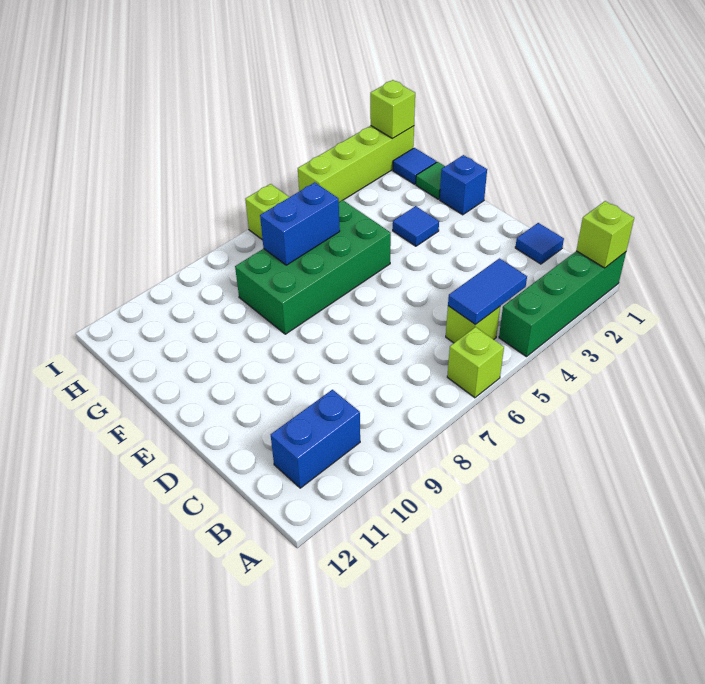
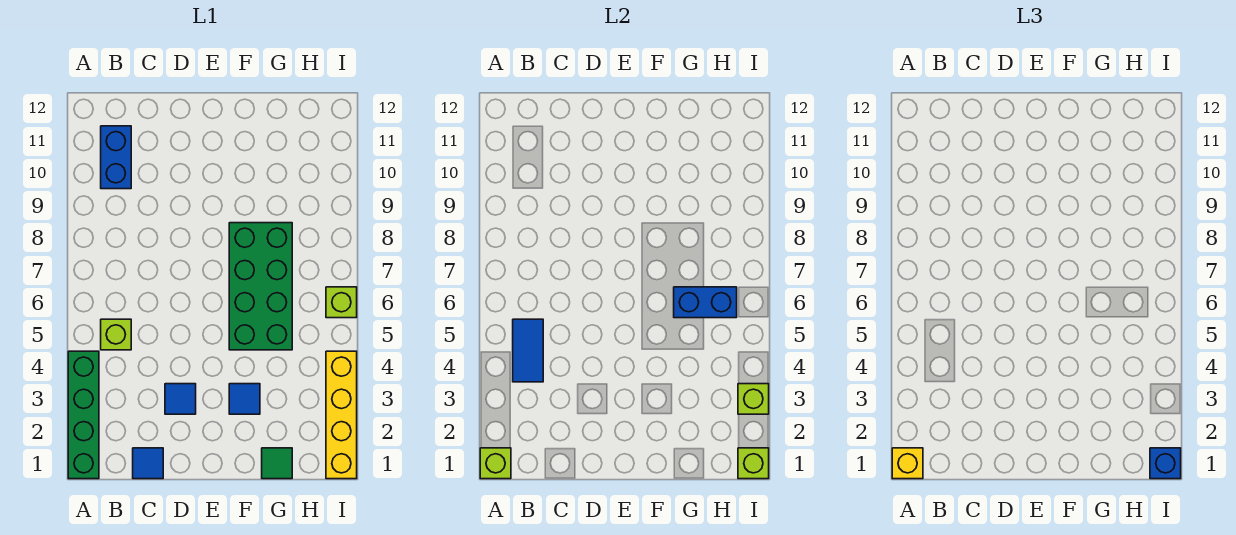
none -> yellow brick A1 level 3
lime brick A6 level 1 -> lime brick I3 level 2
blue brick F1 level 1 -> blue brick I1 level 3
blue brick G6:G7 level 2 -> blue brick G6:H6 level 2
blue tile H1 level 1 -> blue tile D3 level 1
lime brick I1:I4 level 1 -> yellow brick I1:I4 level 1

